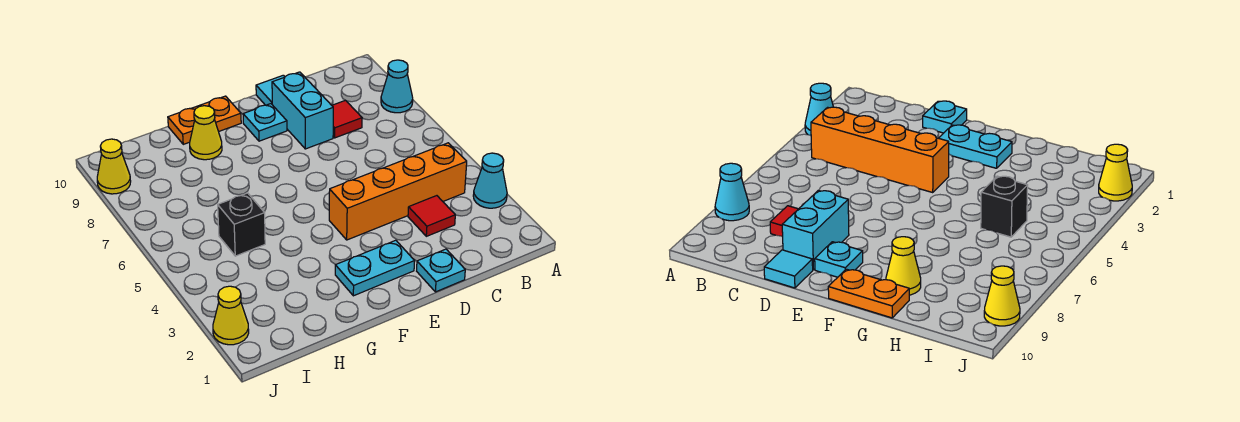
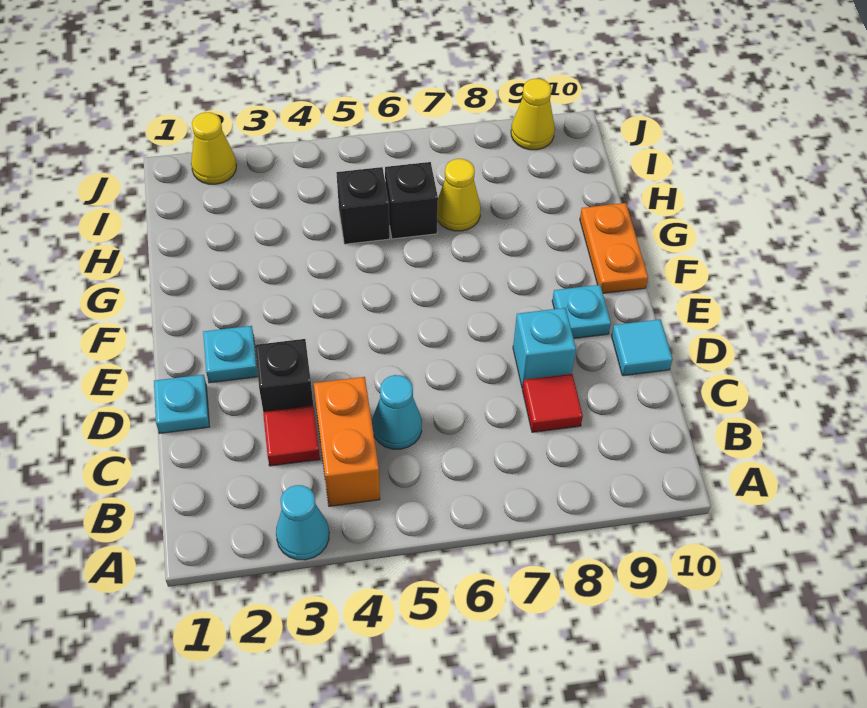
cyan cone A8 level 1 -> cyan cone C5 level 1
orange brick B4:E4 level 1 -> orange brick B4:C4 level 1
none -> black brick D3 level 1
cyan brick D8:D9 level 1 -> cyan brick D8 level 1
cyan plate E2:F2 level 1 -> cyan plate E2 level 1
yellow cone G9 level 1 -> yellow cone H7 level 1
none -> black brick H6 level 1

